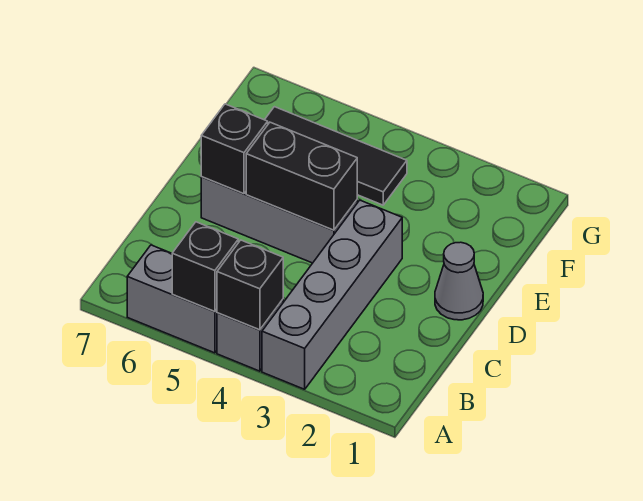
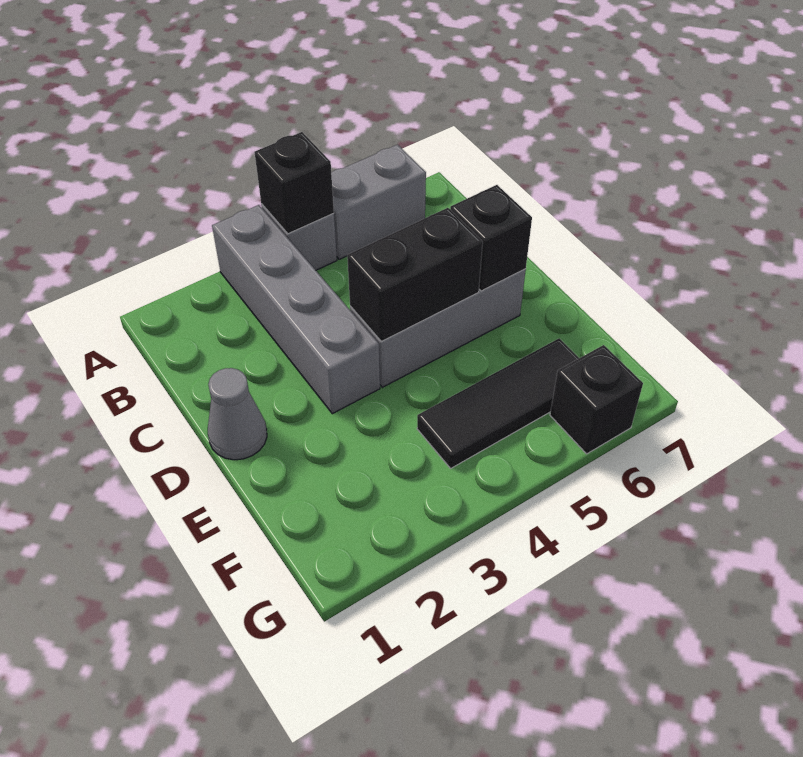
black brick A5 level 2 -> black brick G6 level 1

